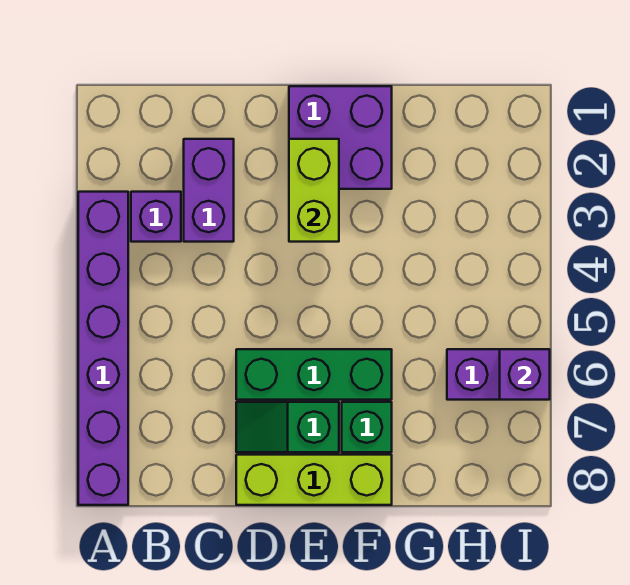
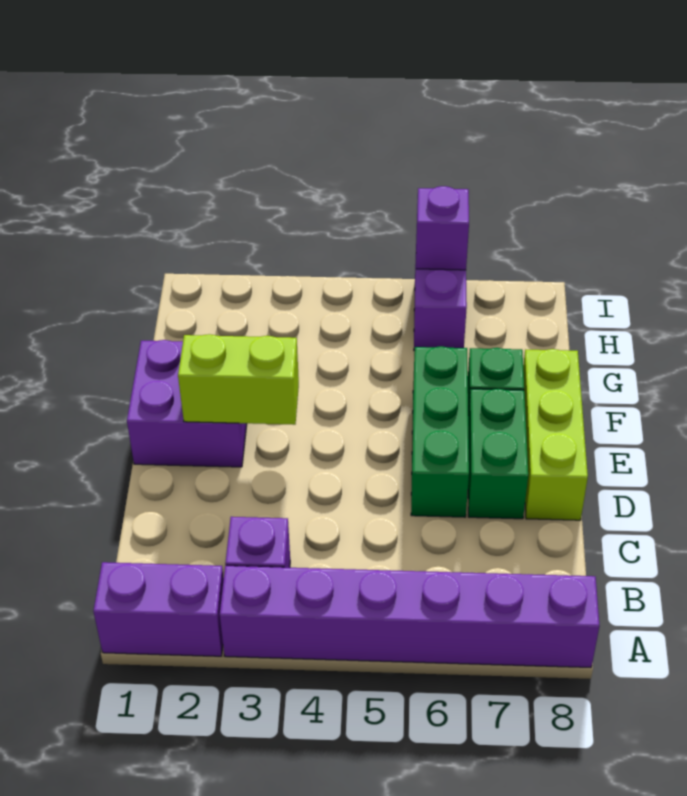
purple brick C2:C3 level 1 -> purple brick A1:A2 level 1
green slope D7:E7 level 1 top E -> green brick D7:E7 level 1

